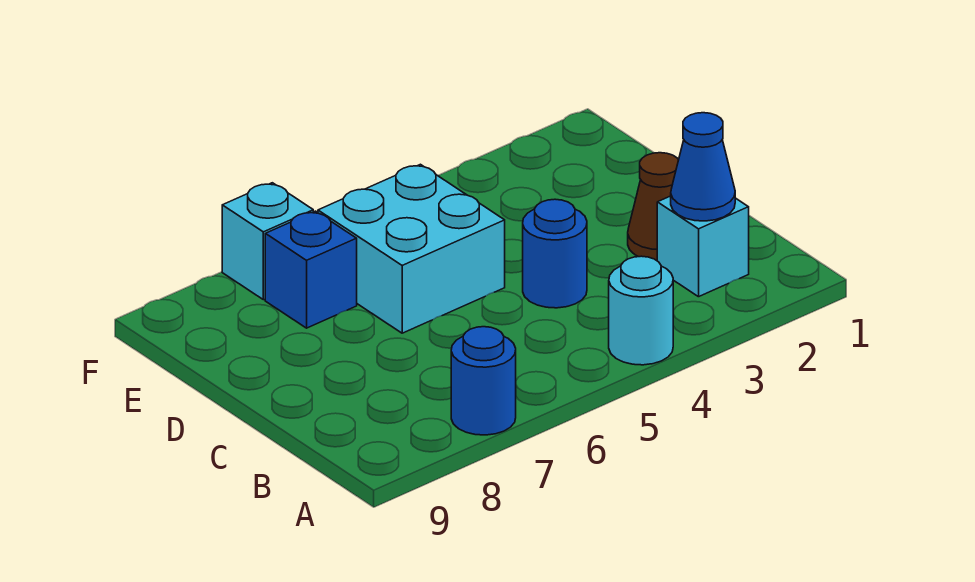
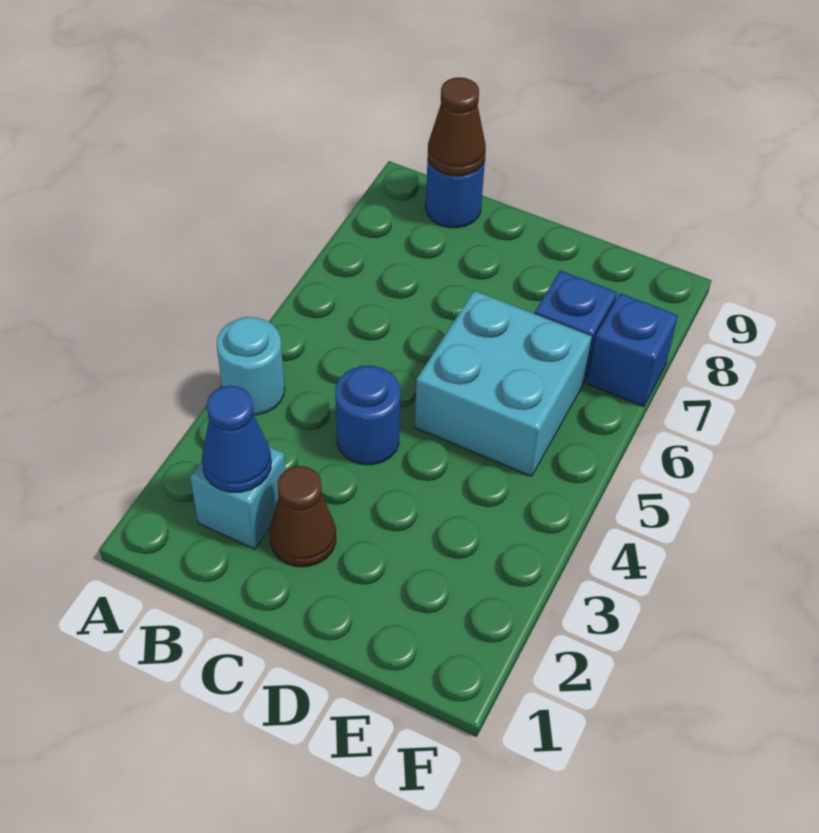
blue round brick A7 level 1 -> blue round brick B9 level 1
none -> brown cone B9 level 2
cyan brick F7 level 1 -> blue brick F7 level 1

